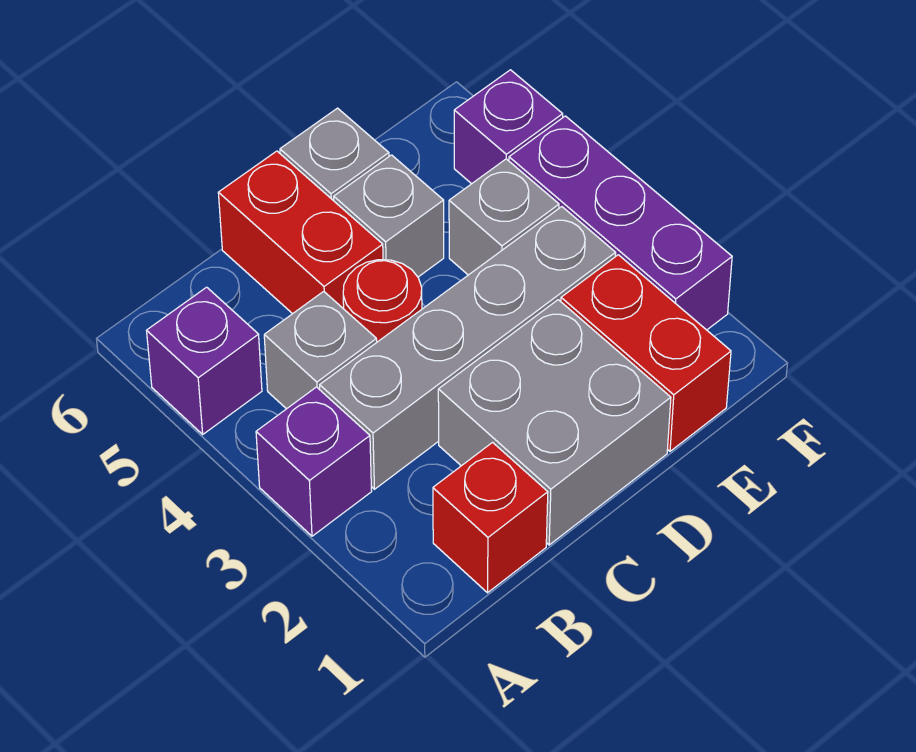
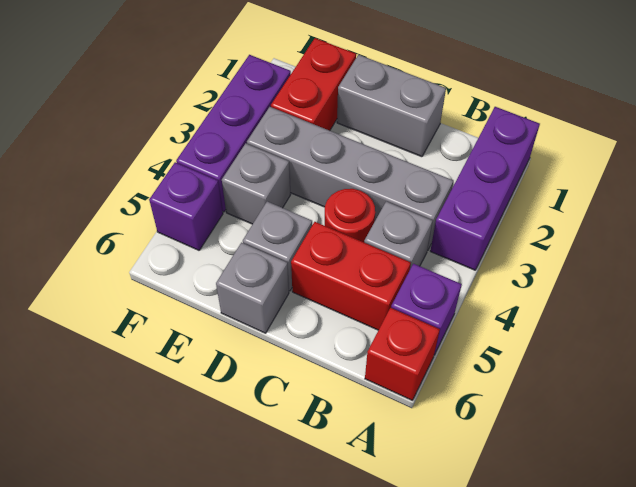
purple brick A3 level 1 -> purple brick A1:A3 level 1
red brick B1 level 1 -> red brick A6 level 1
grey brick C1:D2 level 1 -> grey brick C1:D1 level 1
red brick C5:C6 level 1 -> red brick B5:C5 level 1

